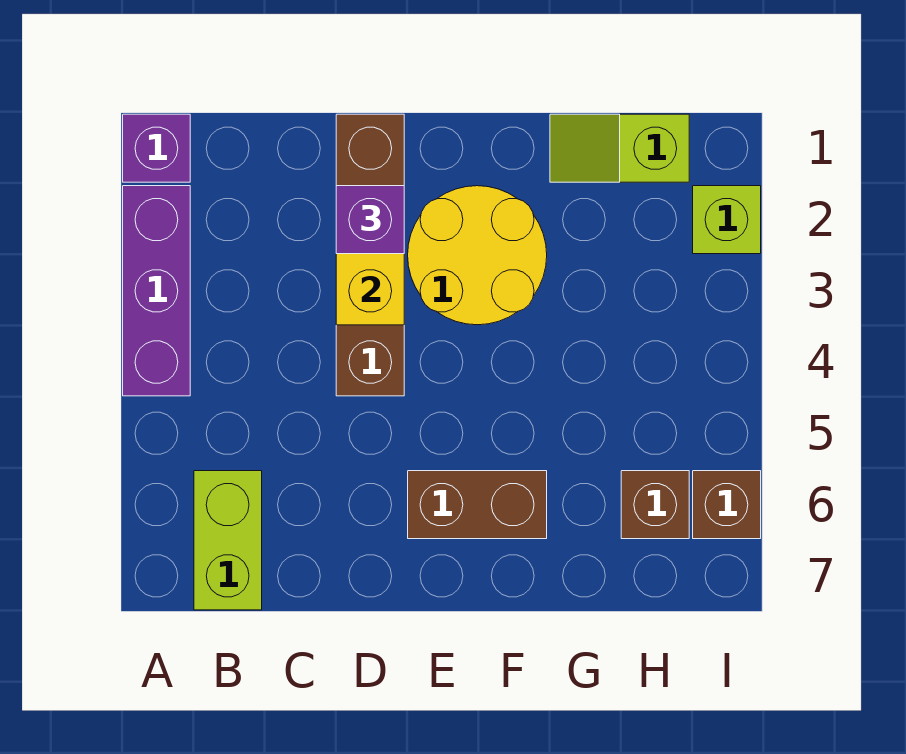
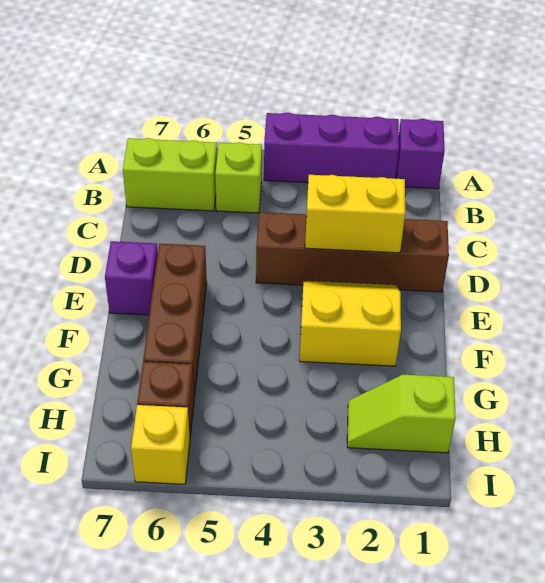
purple brick D2 level 3 -> purple brick E7 level 1
yellow round brick E2:F3 level 1 -> yellow slope E2:F3 level 1 top F
brown brick E6:F6 level 1 -> brown brick E6:G6 level 1
lime slope G1:H1 level 1 top H -> lime slope H1:H2 level 1 top 1
lime brick I2 level 1 -> lime brick B5 level 1
brown brick I6 level 1 -> yellow brick I6 level 1

